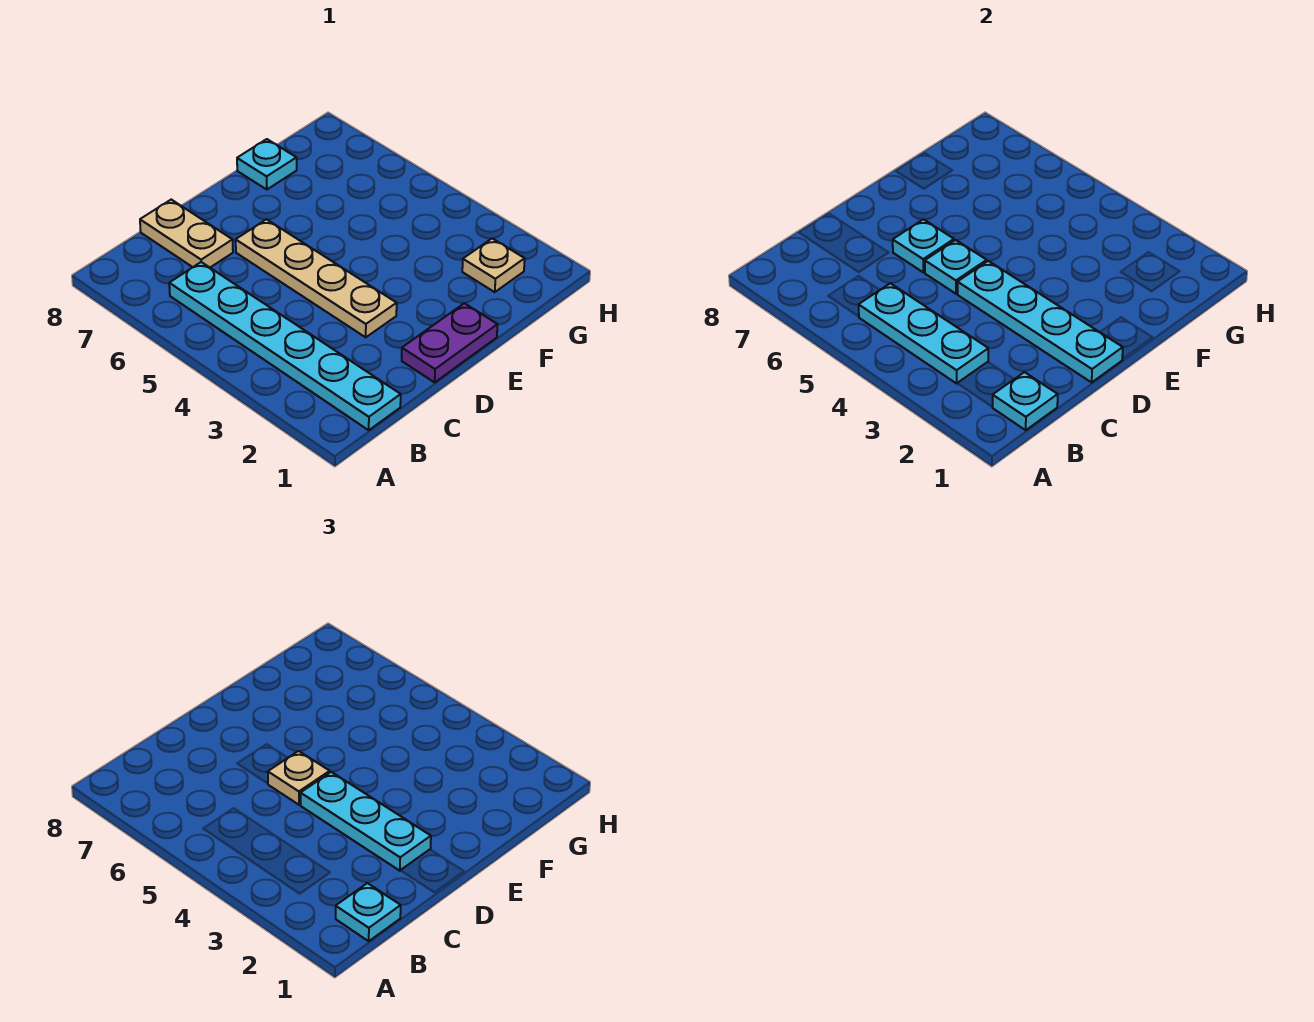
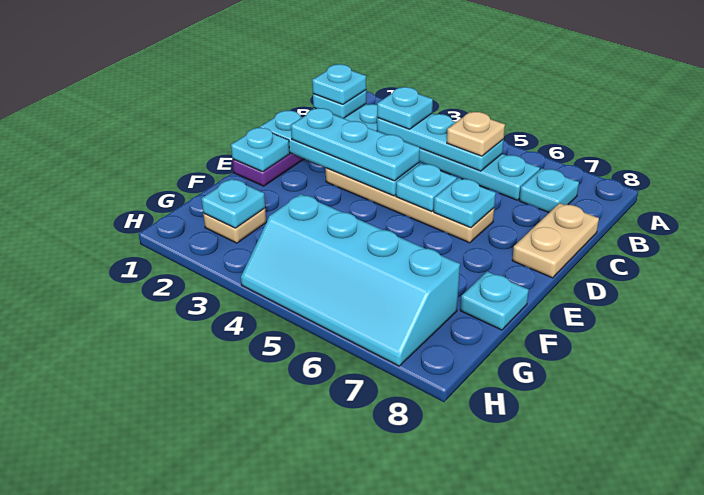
none -> cyan plate B3 level 3
none -> cyan plate B7 level 1
tan plate C7:C8 level 1 -> tan plate C8:D8 level 1
tan plate D5 level 3 -> tan plate B5 level 3
none -> cyan plate E1 level 2
none -> cyan plate G2 level 2
none -> cyan slope G4:H7 level 1 top G

